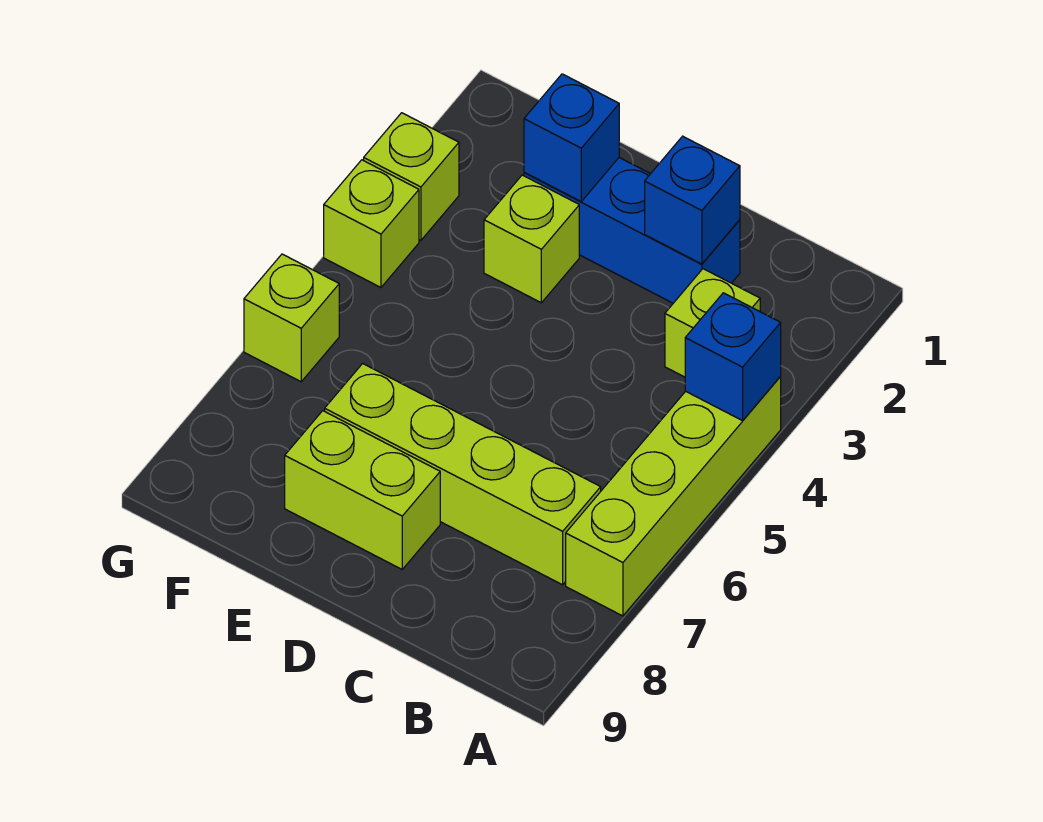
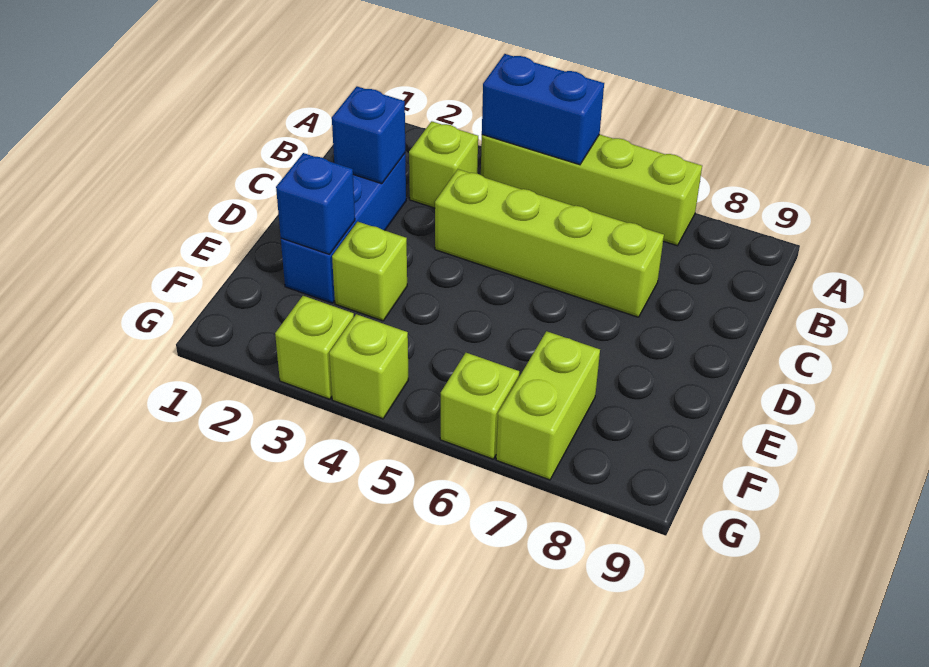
blue brick A4 level 2 -> blue brick A4:A5 level 2
lime brick B7:E7 level 1 -> lime brick C4:C7 level 1
lime brick D8:E8 level 1 -> lime brick F7:G7 level 1

